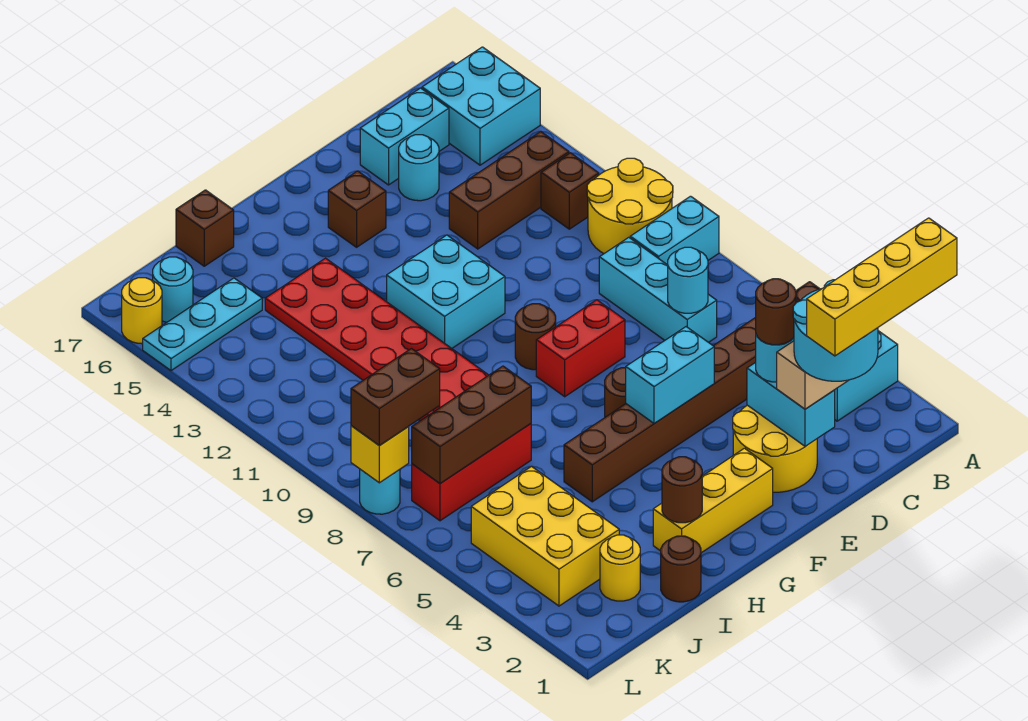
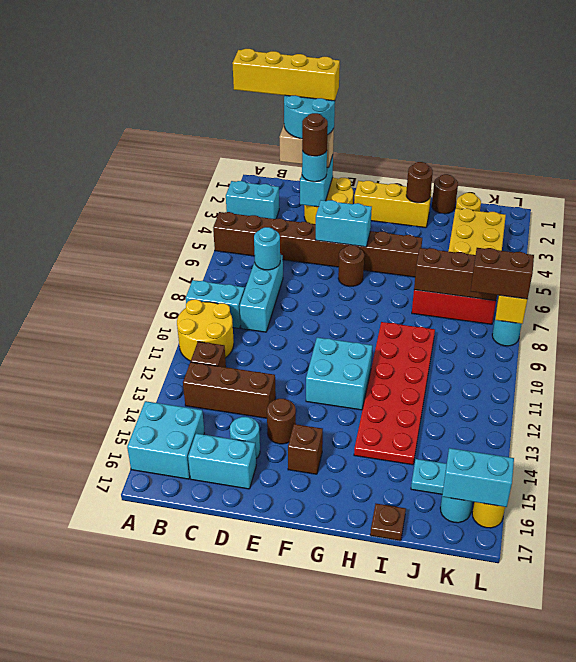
red brick E8:F8 level 1 -> none
brown round brick F9 level 1 -> brown round brick E14 level 1
brown brick I17 level 1 -> brown plate I17 level 1
none -> cyan brick K16:L16 level 2

